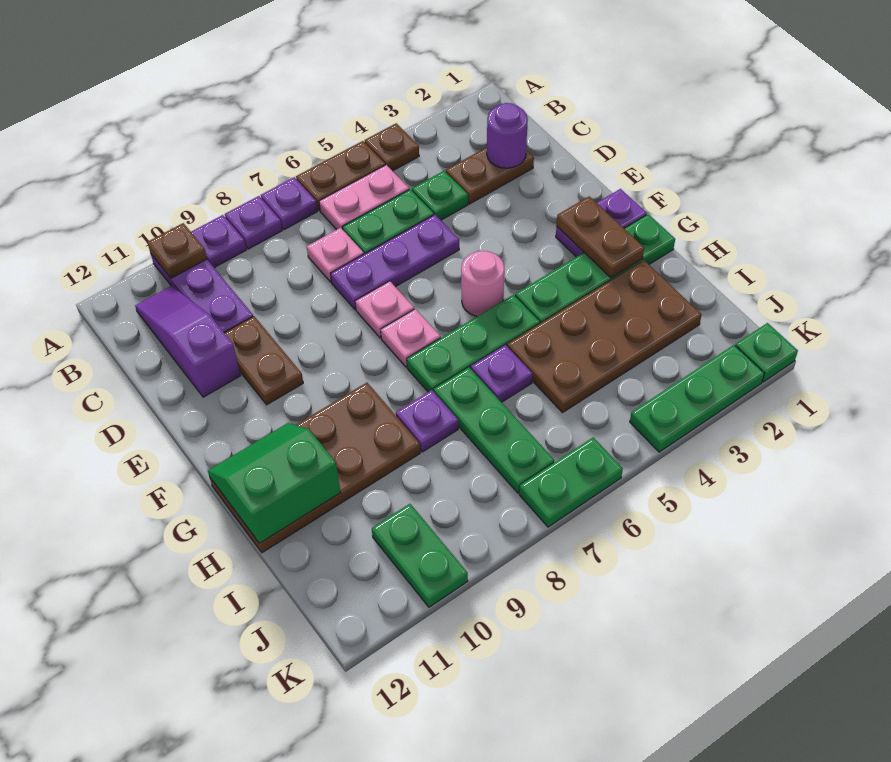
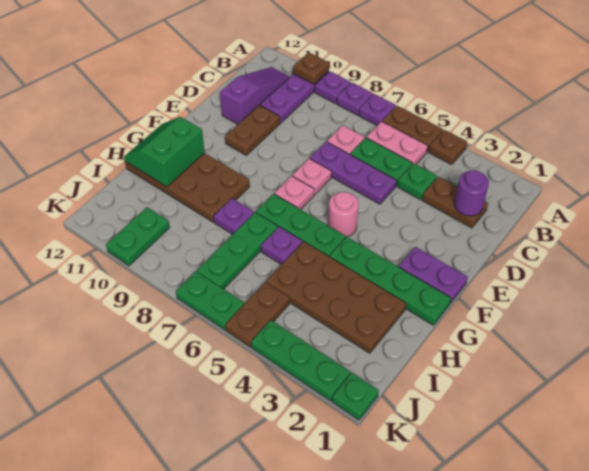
brown plate F2:G2 level 2 -> brown plate J5:K5 level 1
green slope G11:H12 level 2 top H -> green slope G11:H12 level 2 top 11

